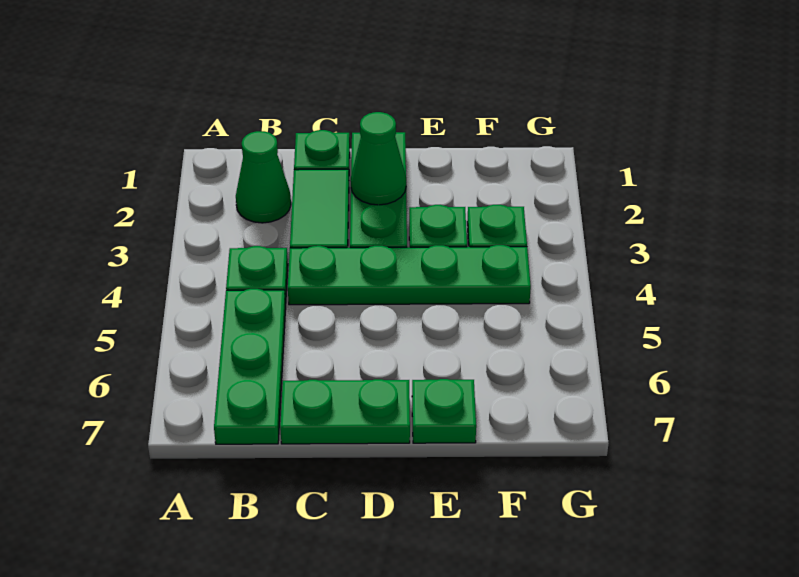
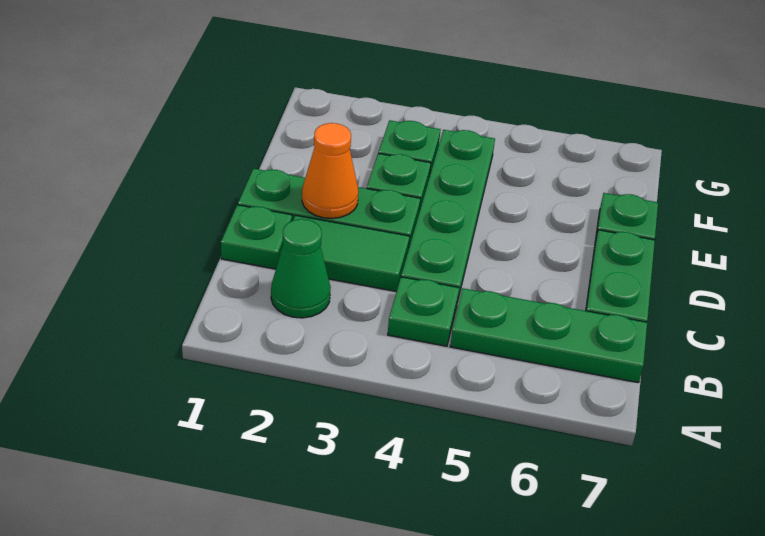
green cone D2 level 2 -> orange cone D2 level 2

